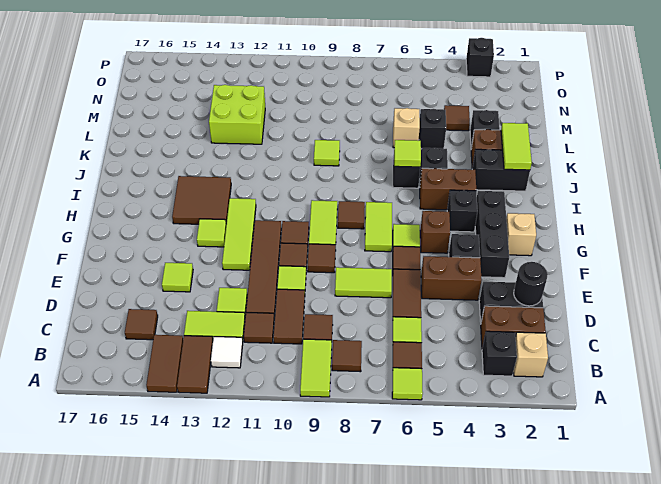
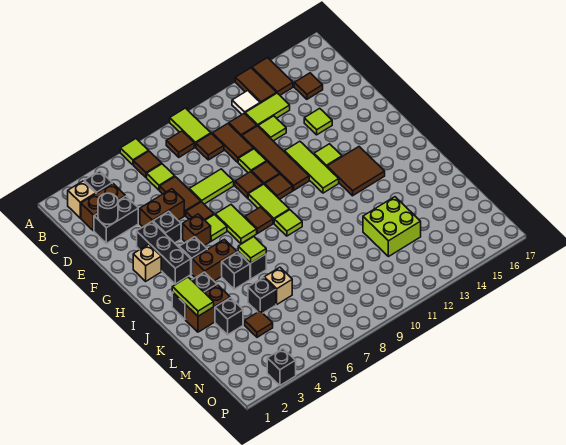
lime tile K9 level 1 -> lime tile I9 level 1

